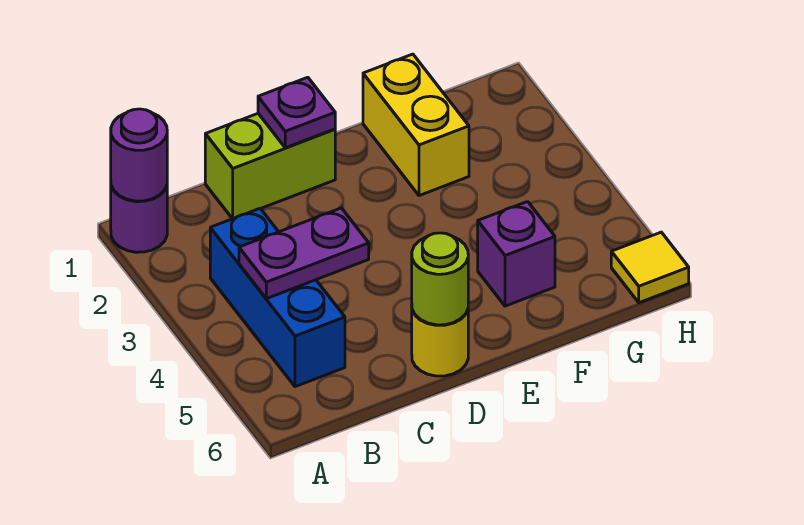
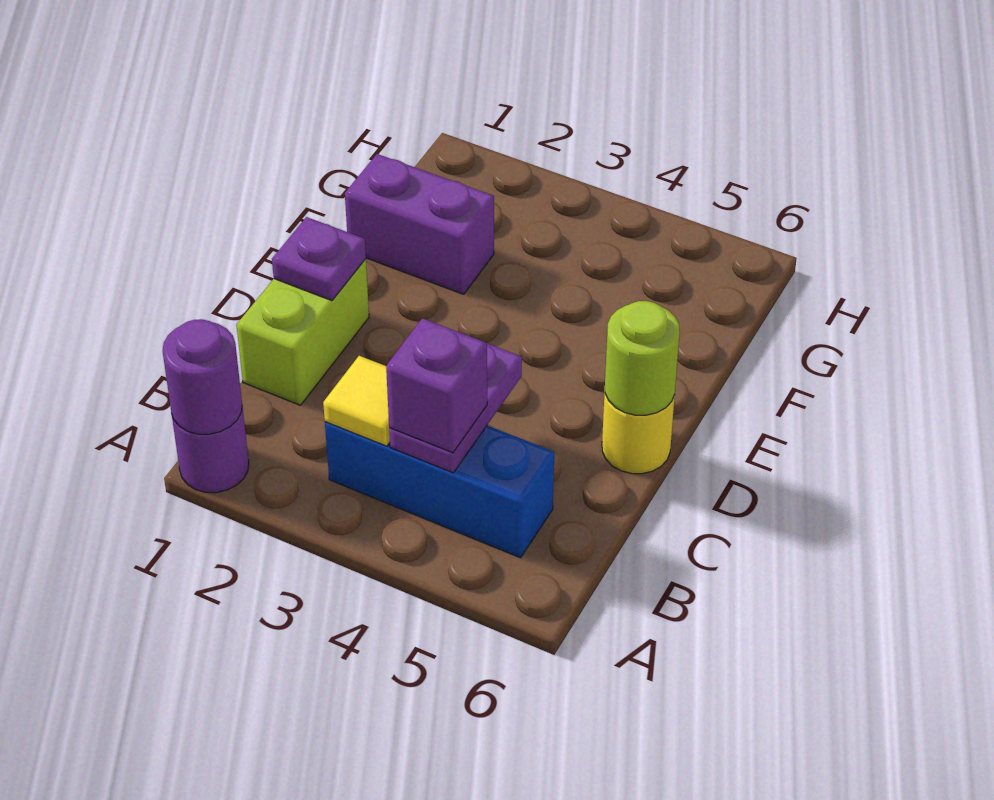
yellow brick F1:F2 level 1 -> purple brick F1:F2 level 1
purple brick F5 level 1 -> purple brick B4 level 3
yellow tile H6 level 1 -> yellow tile B3 level 2

